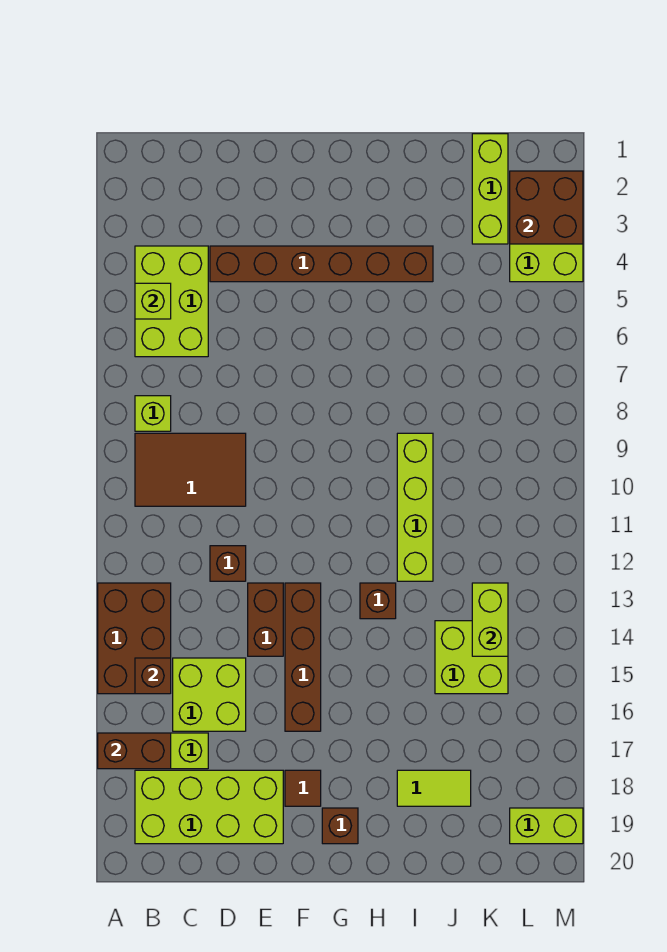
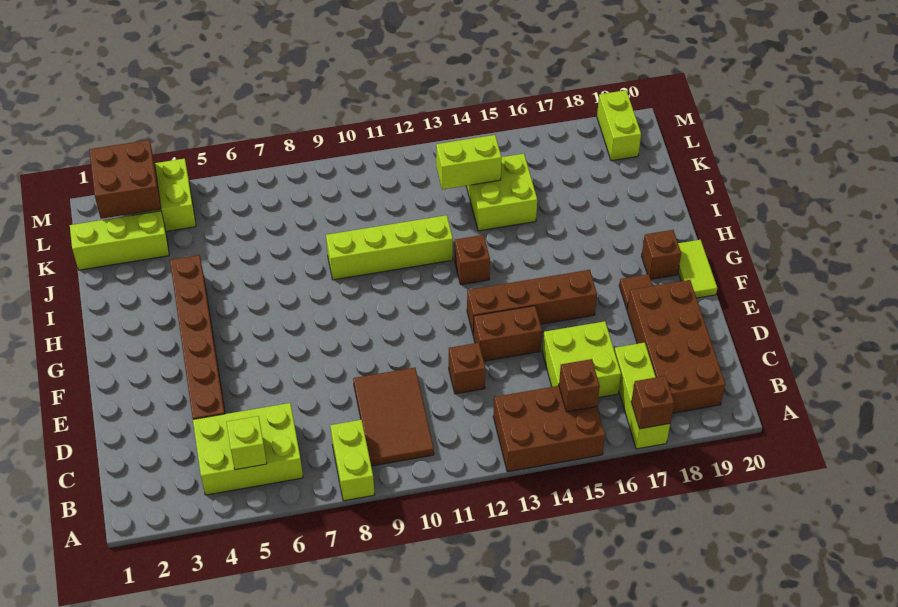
brown brick A17:B17 level 2 -> brown brick A17 level 2
lime brick B8 level 1 -> lime brick A8:B8 level 1
lime brick B18:E19 level 1 -> brown brick B18:E19 level 1
lime tile I18:J18 level 1 -> lime tile F20:G20 level 1

